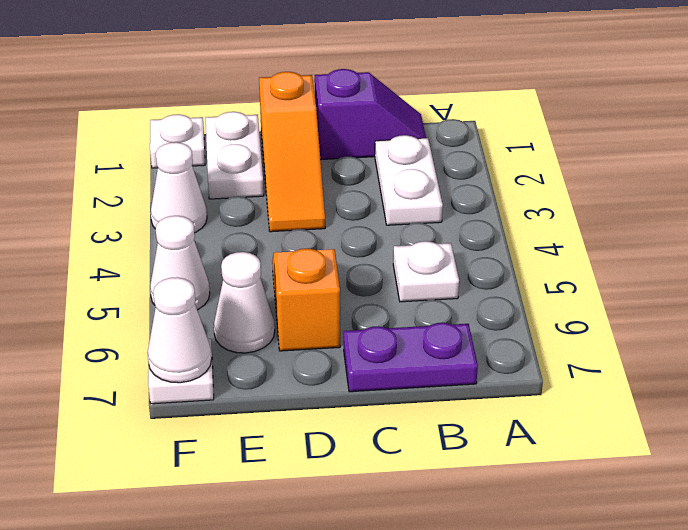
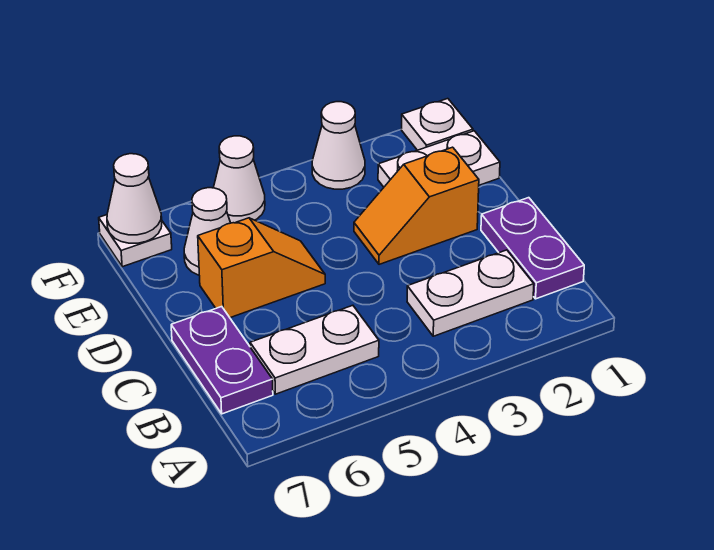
purple slope B1:C1 level 1 top C -> purple plate B1:C1 level 1
white plate B5 level 1 -> white plate B5:B6 level 1
orange slope D1:D3 level 1 top 1 -> orange slope D2:D3 level 1 top 2

